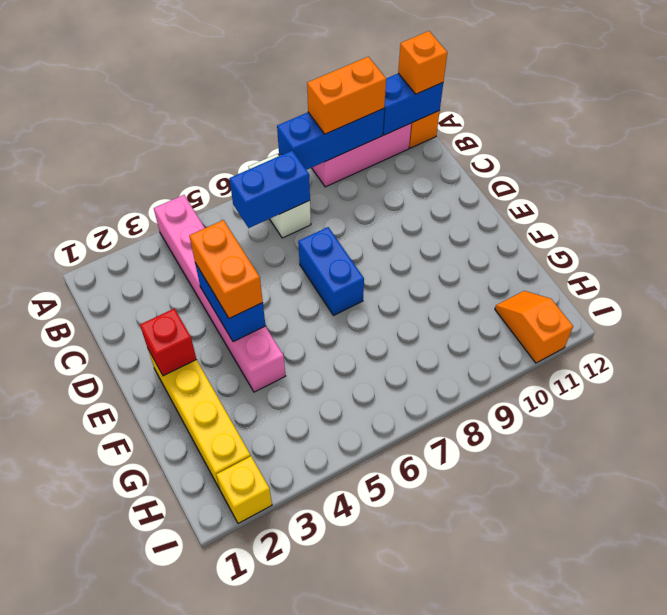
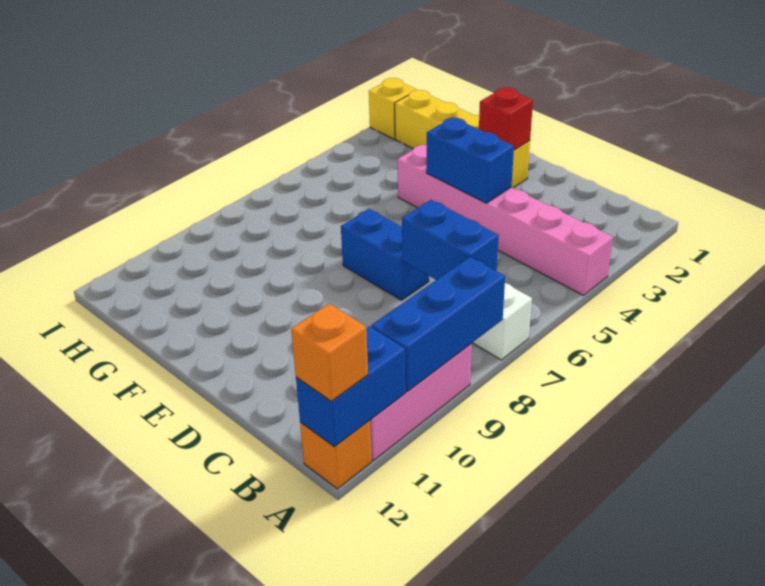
orange brick A9:A10 level 3 -> none
blue brick B6:B7 level 2 -> blue brick B7:C7 level 2
orange brick D4:E4 level 3 -> none
orange slope H11:I11 level 1 top I -> none

